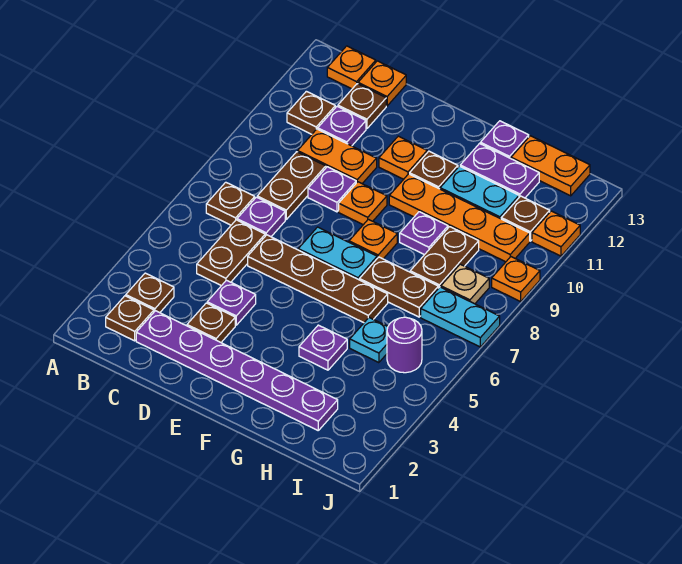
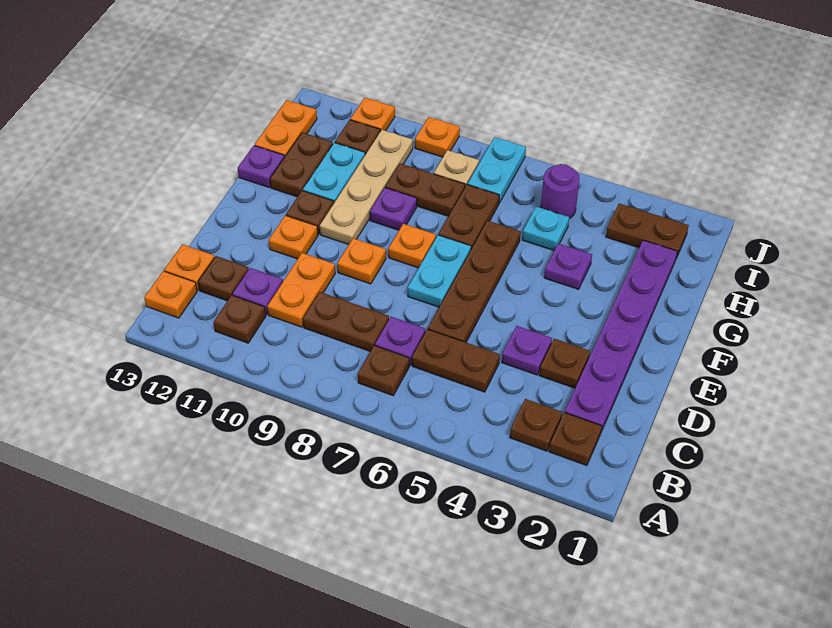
purple plate D9 level 1 -> none
orange plate F10:I10 level 1 -> tan plate F10:I10 level 1
purple plate G12:H12 level 1 -> brown plate G12:H12 level 1
none -> brown plate I2:I3 level 1

